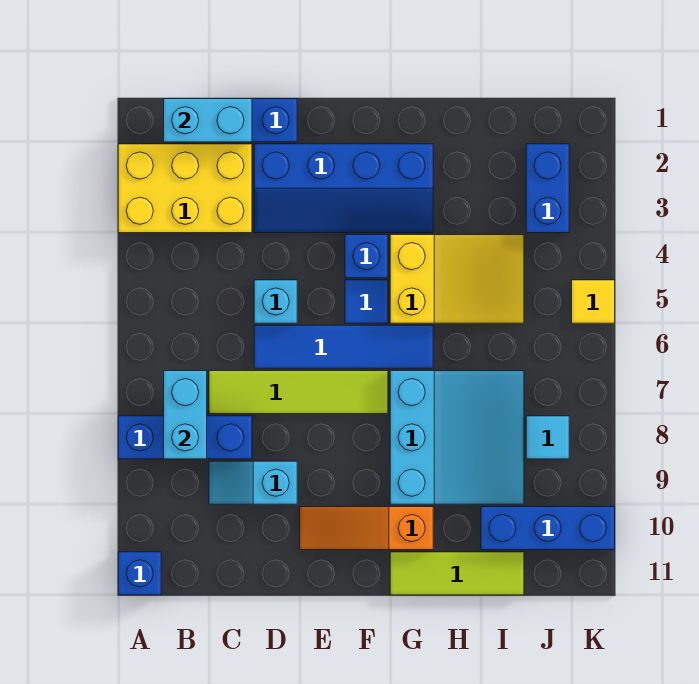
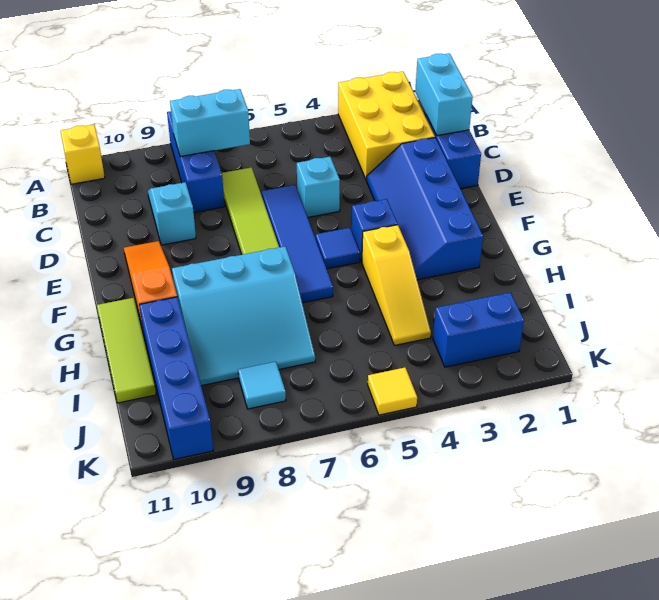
blue brick A11 level 1 -> yellow brick A11 level 1
yellow slope G4:I5 level 1 top G -> yellow slope G4:I4 level 1 top G
blue brick I10:K10 level 1 -> blue brick H10:K10 level 1

